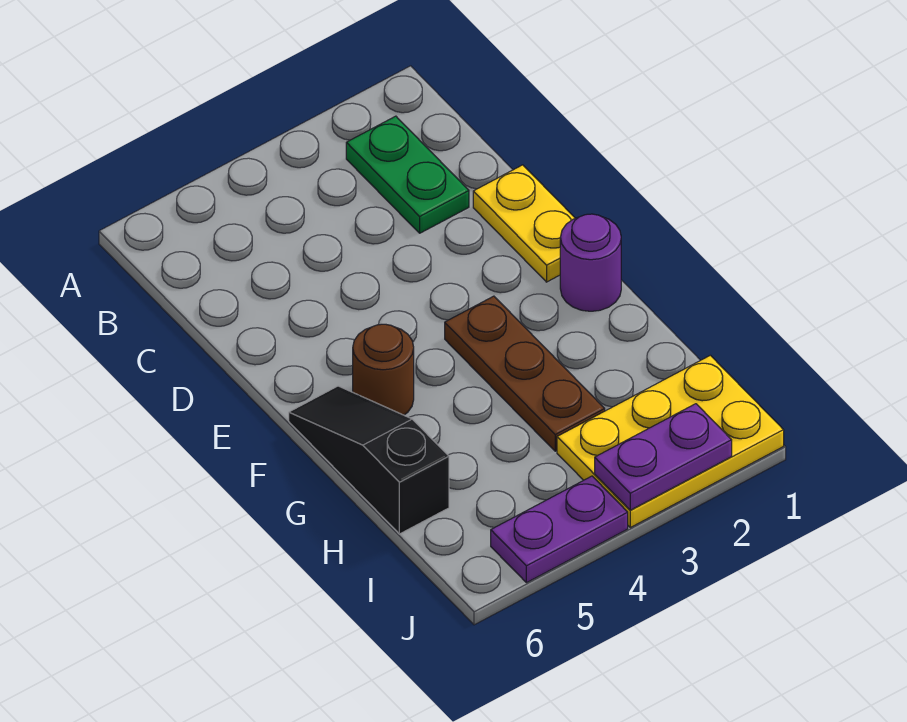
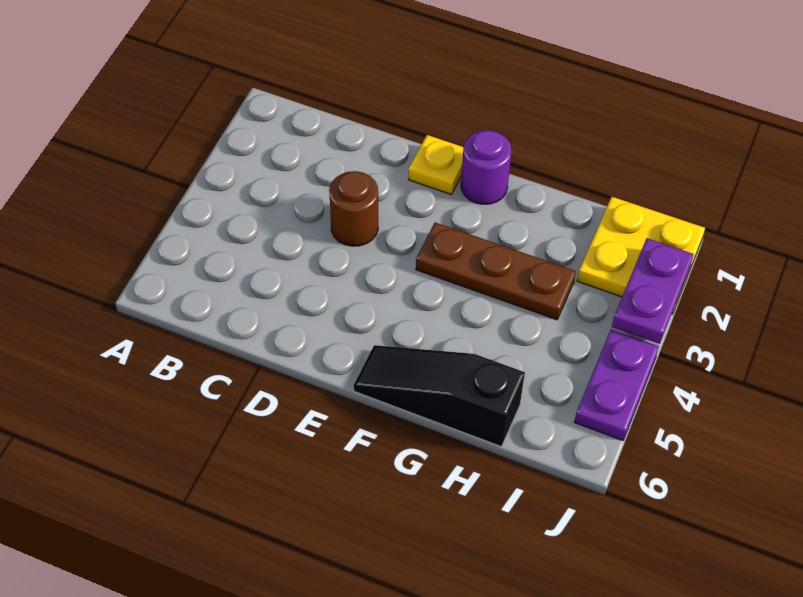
green plate B2:C2 level 1 -> none
yellow plate D1:E1 level 1 -> yellow plate E1 level 1
brown round brick F5 level 1 -> brown round brick D3 level 1
yellow plate I1:J3 level 1 -> yellow plate I1:J2 level 1

